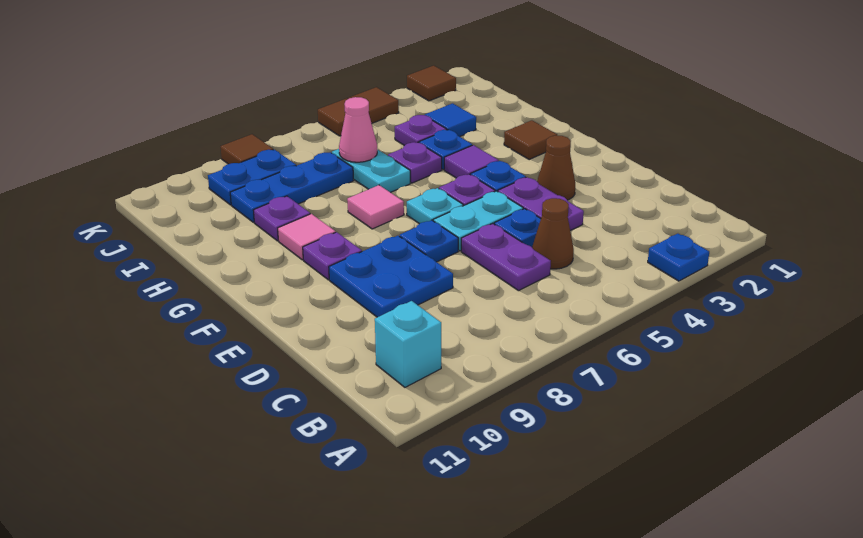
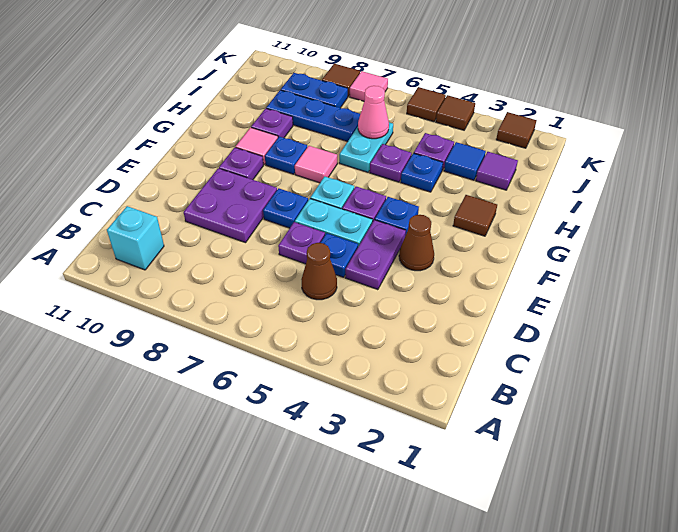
blue plate A3 level 1 -> blue plate G8 level 1
purple plate C6:D6 level 1 -> purple plate D6 level 1
blue plate D8:E9 level 1 -> purple plate D8:E9 level 1
purple tile G4 level 1 -> purple tile I2 level 1
none -> pink tile K7 level 1

